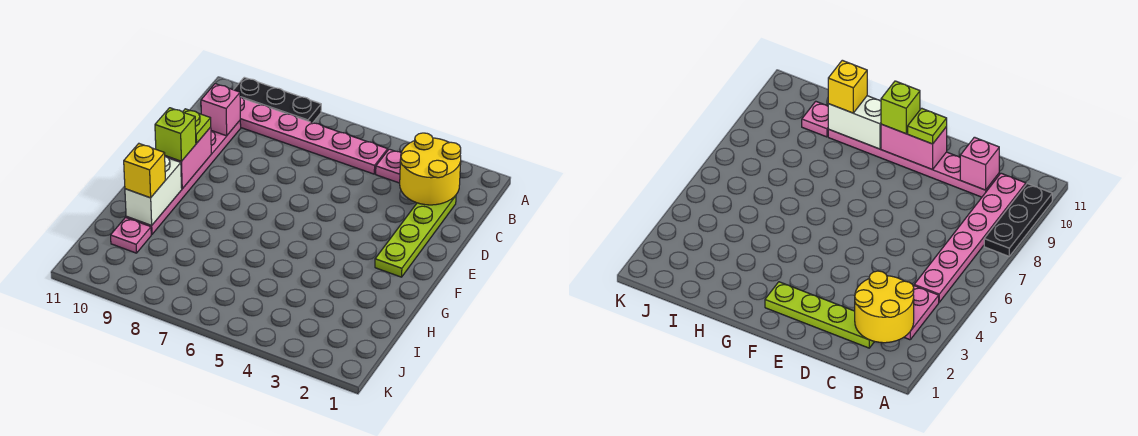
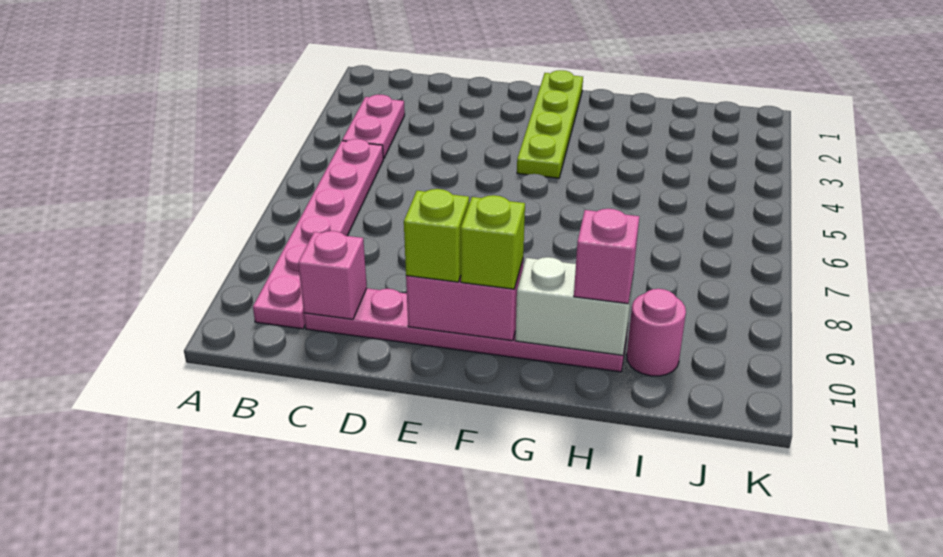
black plate A8:A10 level 1 -> none
yellow round brick B2:C3 level 2 -> none
lime plate C2:F2 level 1 -> lime plate F1:F4 level 1
lime plate E10 level 3 -> lime brick E10 level 3
yellow brick H10 level 3 -> pink brick H10 level 3
pink plate I10 level 1 -> pink round brick I10 level 1

